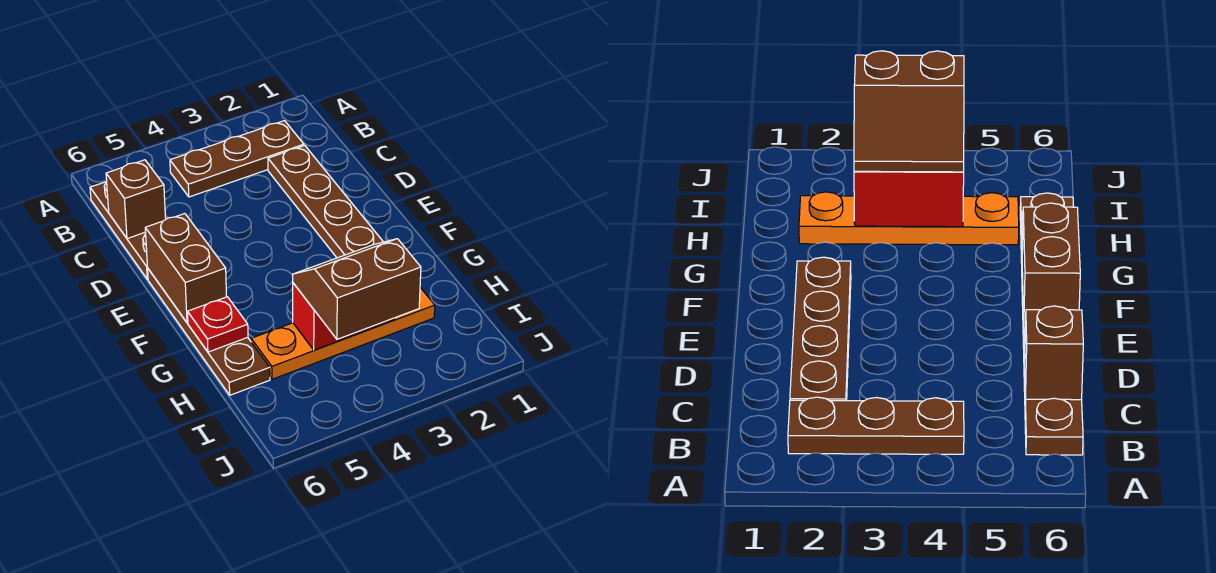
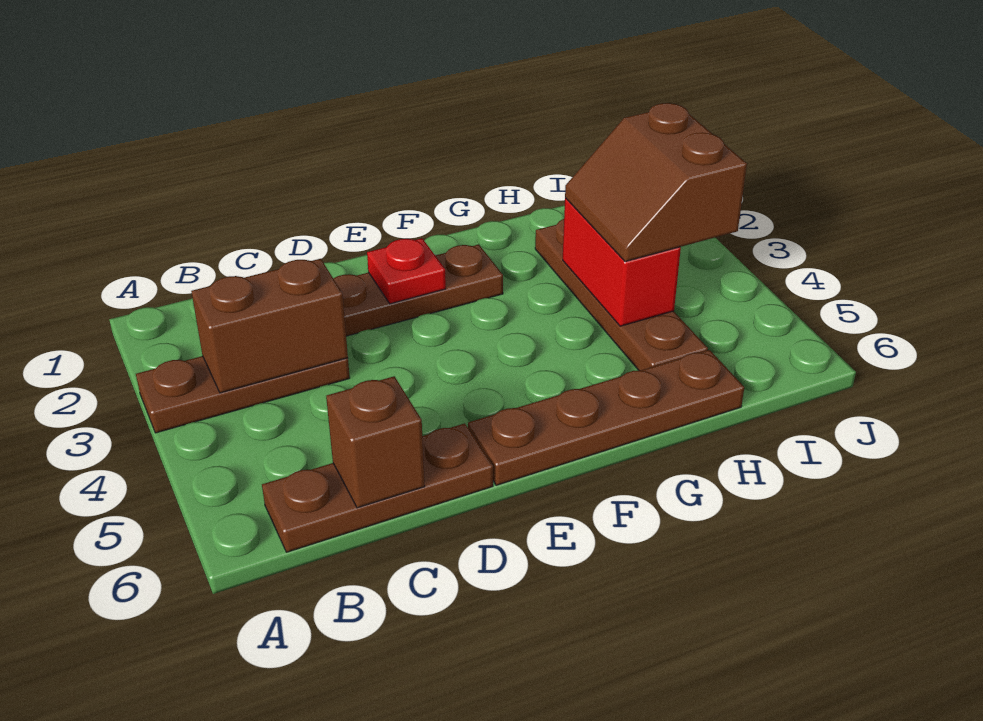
brown plate B2:B4 level 1 -> brown plate A3:C3 level 1
brown brick E6:F6 level 2 -> brown brick B3:C3 level 2
red plate G6 level 2 -> red plate E2 level 2
orange plate H2:H5 level 1 -> brown plate H2:H5 level 1

